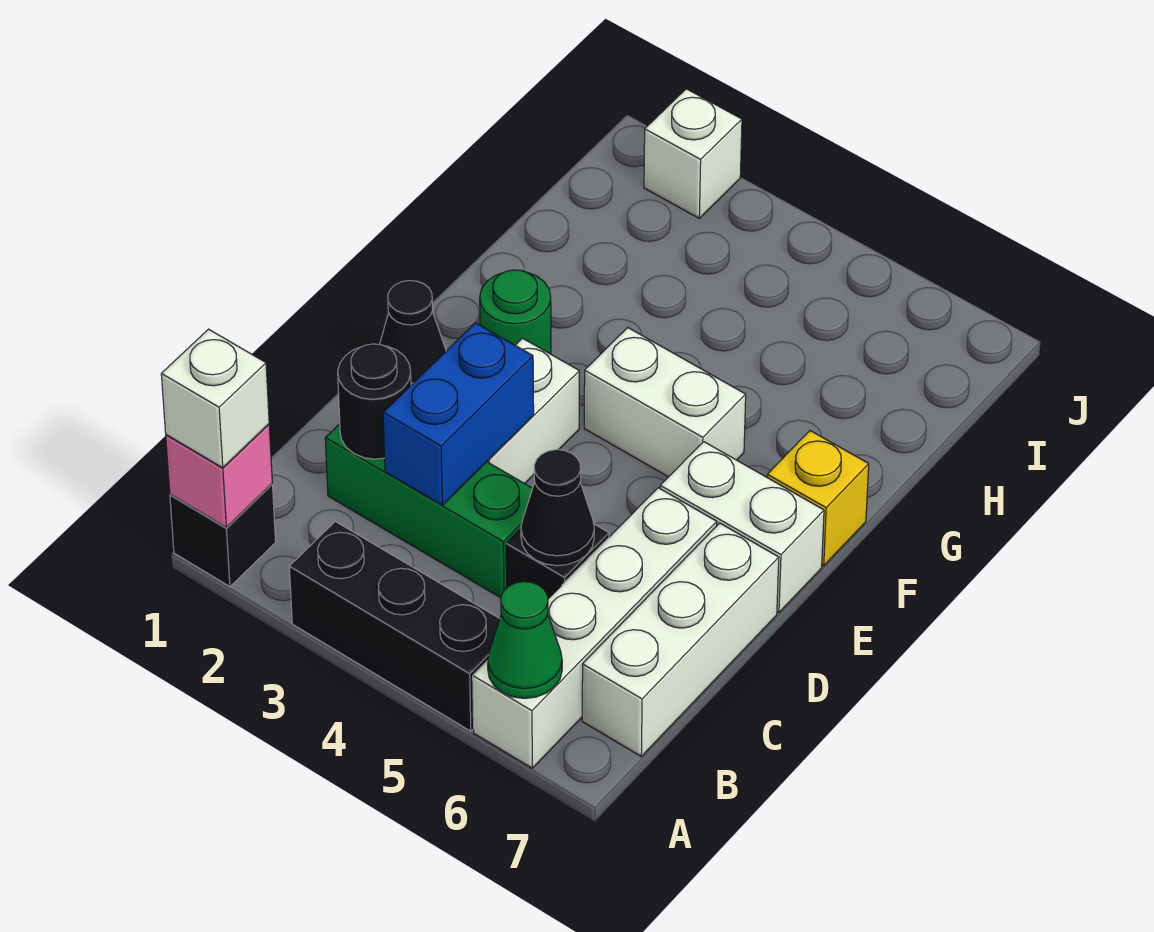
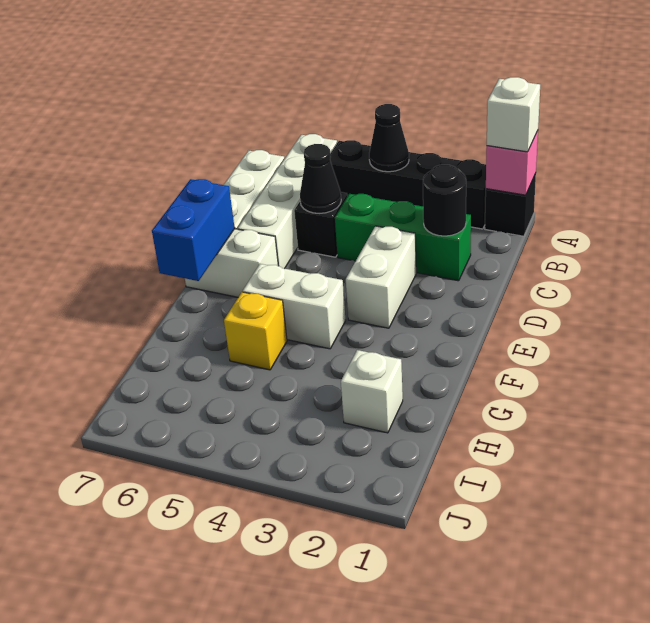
black brick A3:A5 level 1 -> black brick A2:A5 level 1
green cone A6 level 2 -> none
blue brick C3:D3 level 2 -> blue brick E7:F7 level 2
black cone E1 level 1 -> black cone A4 level 2
green round brick F2 level 1 -> none
yellow brick F7 level 1 -> yellow brick G5 level 1
white brick J2 level 1 -> white brick H2 level 1

